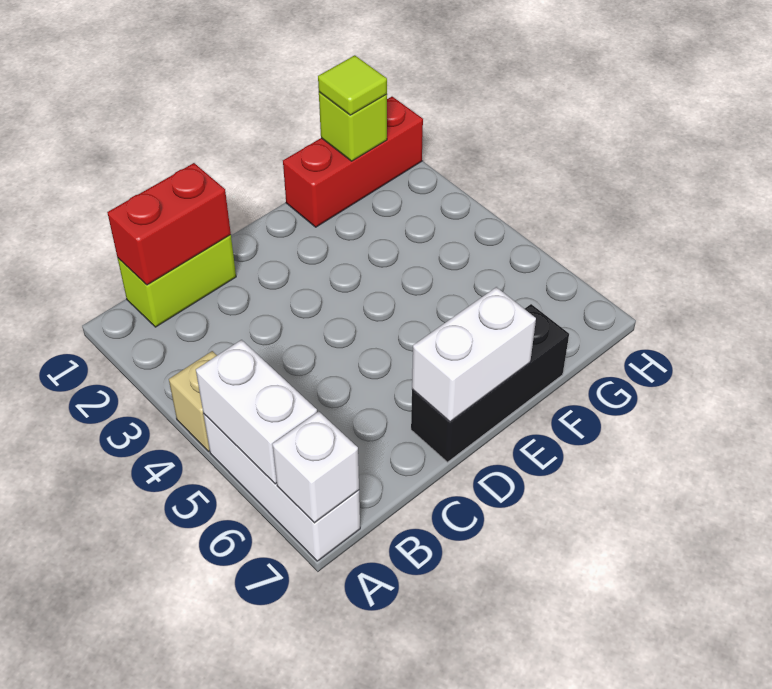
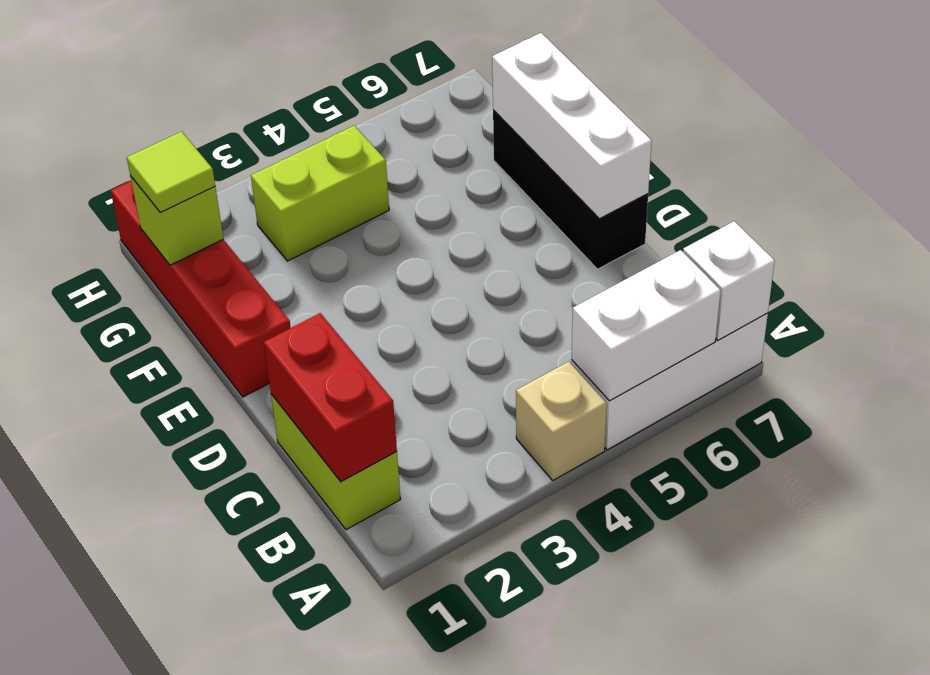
white brick D7:E7 level 2 -> white brick D7:F7 level 2
red brick F1:H1 level 1 -> red brick E1:H1 level 1
none -> lime brick G3:G4 level 1

